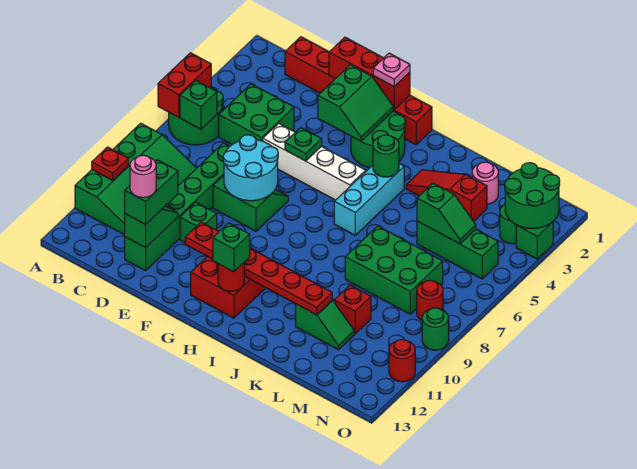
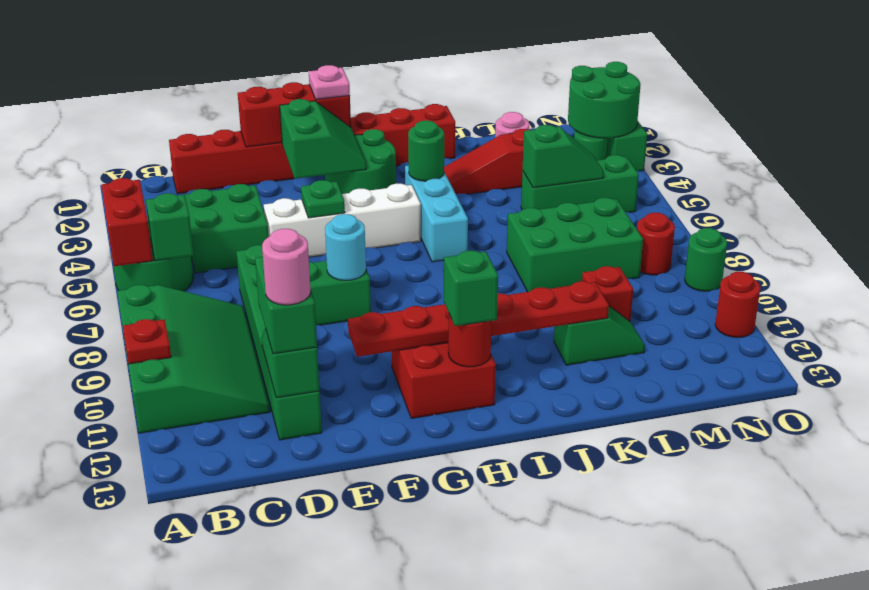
red brick C1:H1 level 1 -> red brick C1:J1 level 1
cyan round brick E7:F8 level 2 -> cyan round brick F8 level 2
green brick E10 level 1 -> none

